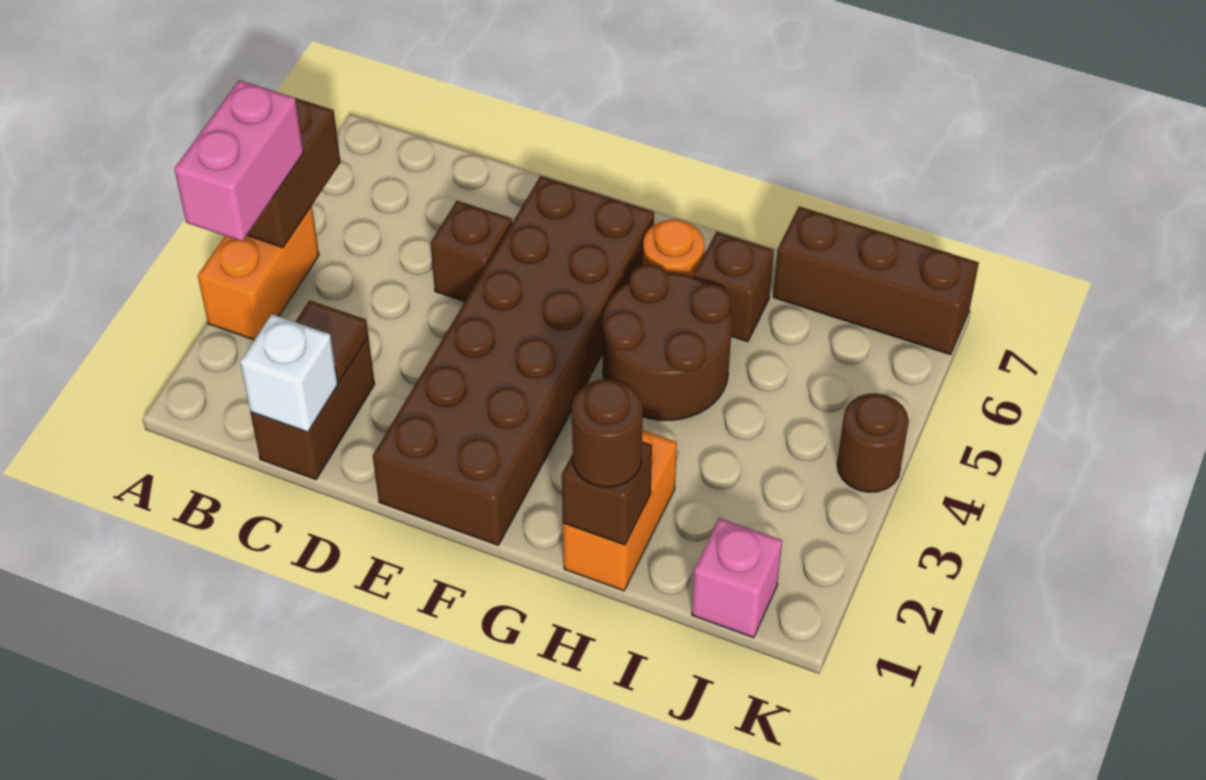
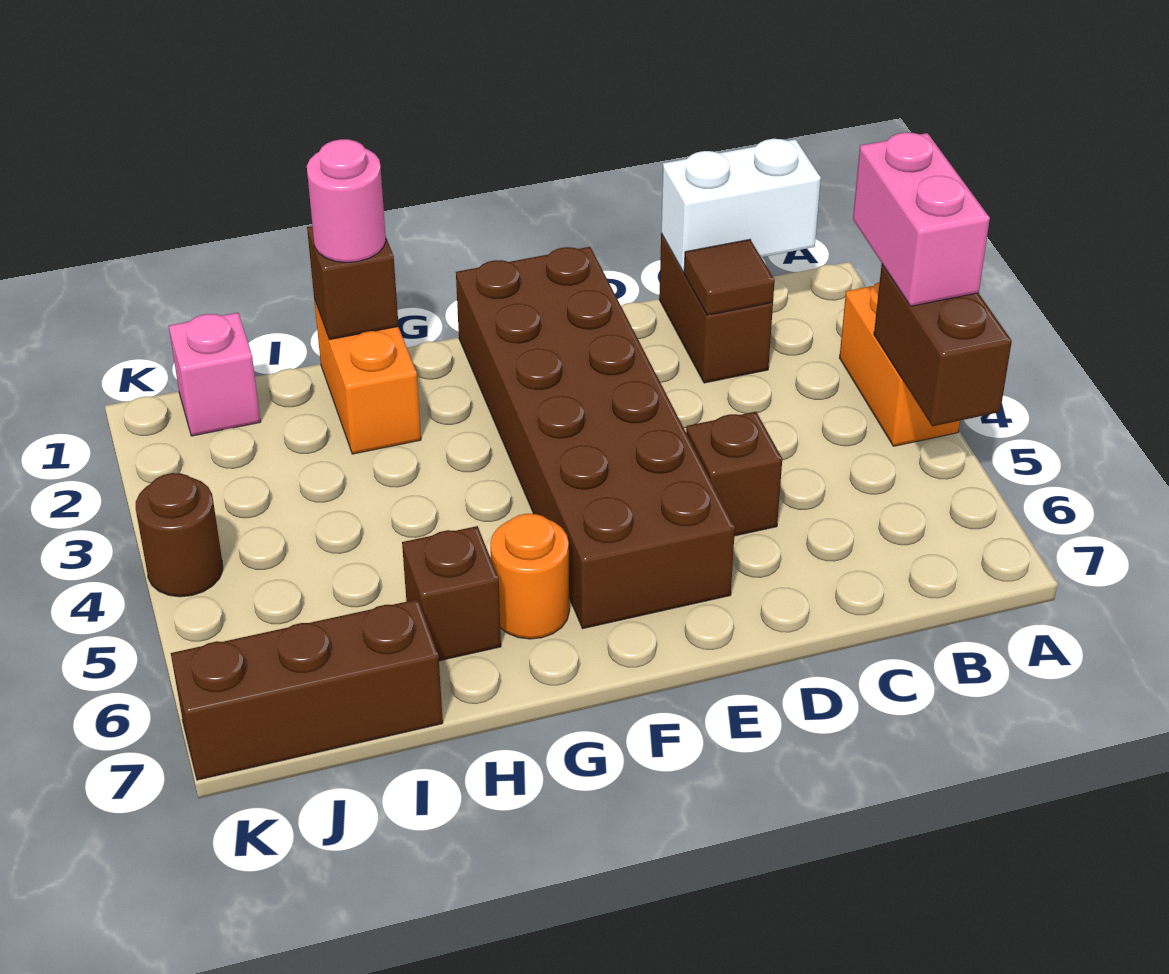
white brick C1 level 2 -> white brick B1:C1 level 2
brown round brick G4:H5 level 1 -> none
brown round brick H1 level 3 -> pink round brick H1 level 3

